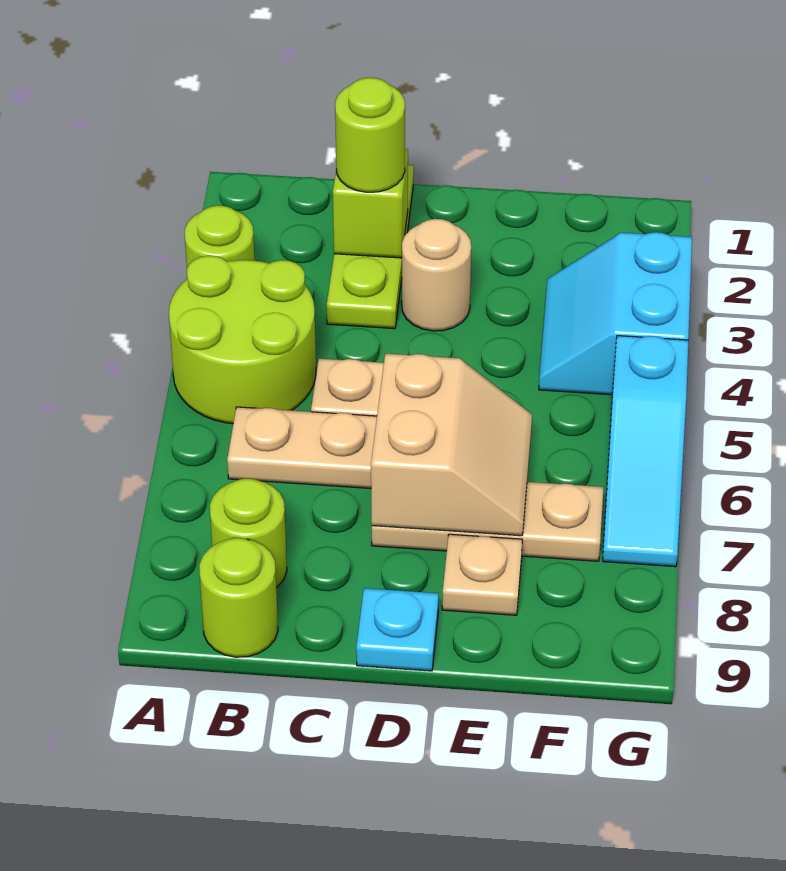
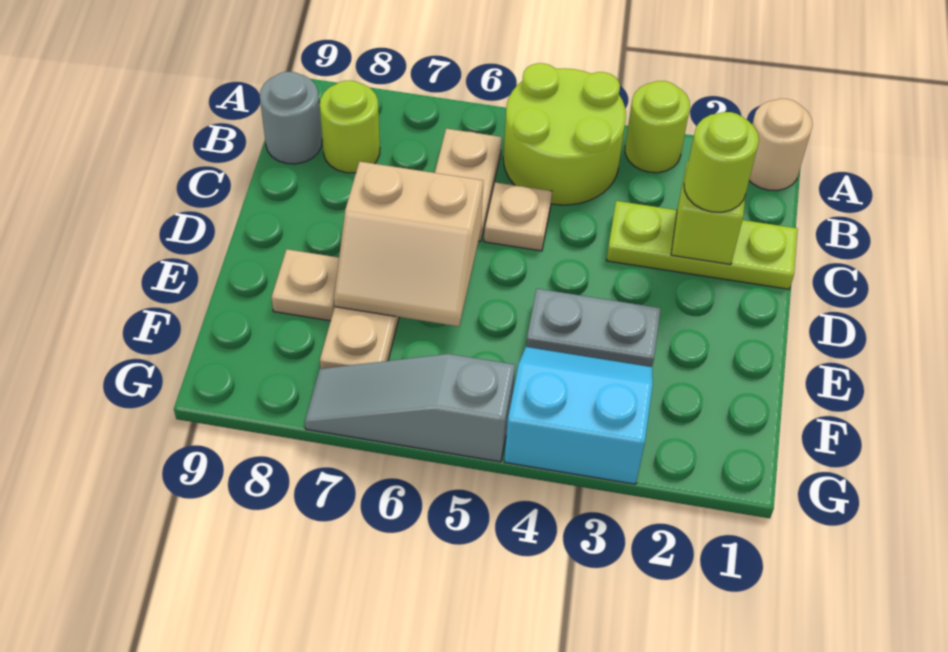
lime round brick B9 level 1 -> grey round brick B9 level 1
tan round brick D3 level 1 -> tan round brick A1 level 1
cyan plate D9 level 1 -> none
none -> grey plate E3:E4 level 1
cyan slope G5:G7 level 1 top 5 -> grey slope G5:G7 level 1 top 5

